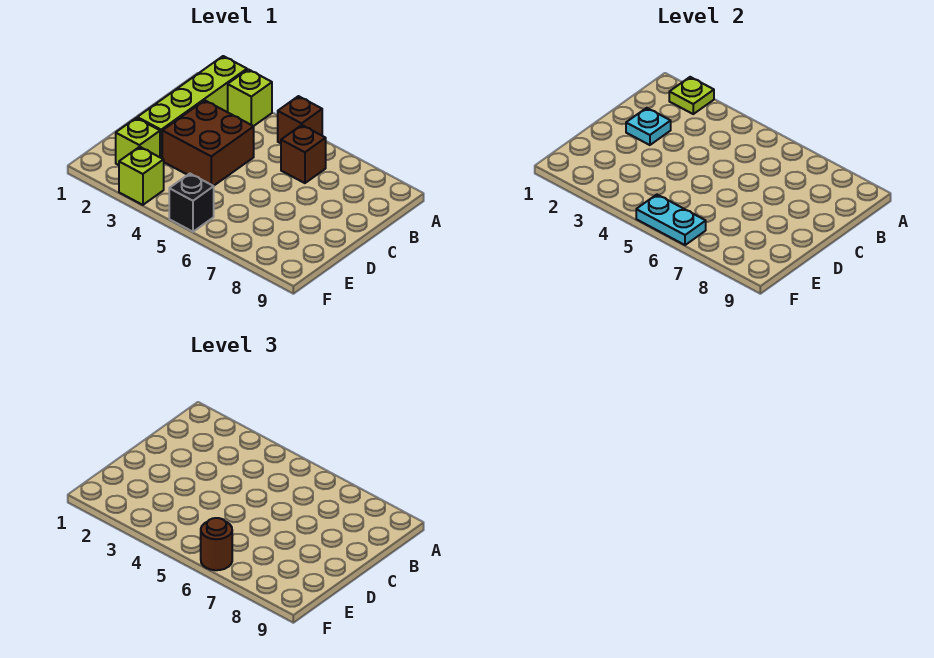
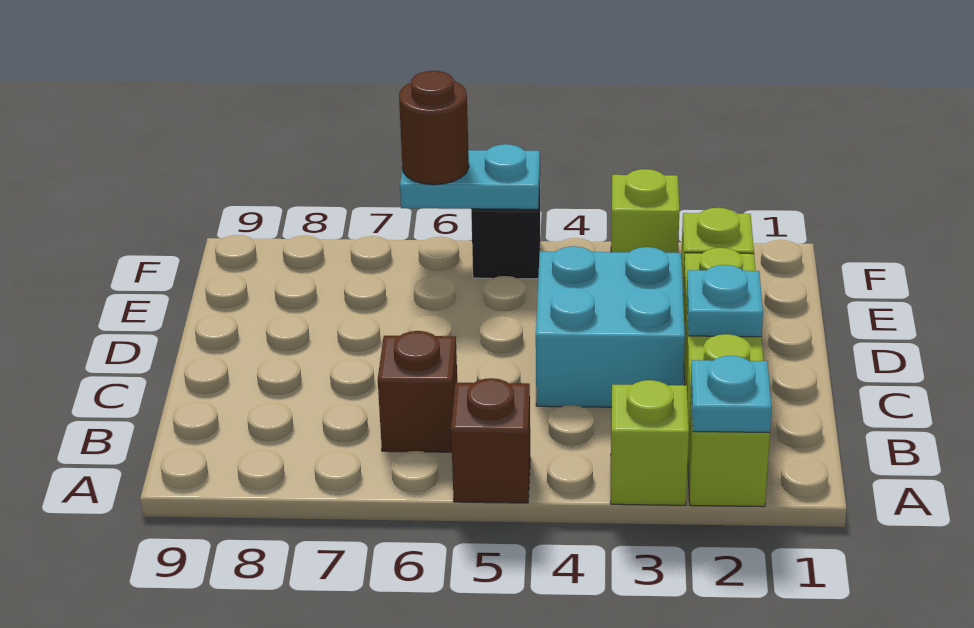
lime plate A2 level 2 -> cyan plate A2 level 2
brown brick C3:D4 level 1 -> cyan brick C3:D4 level 1

